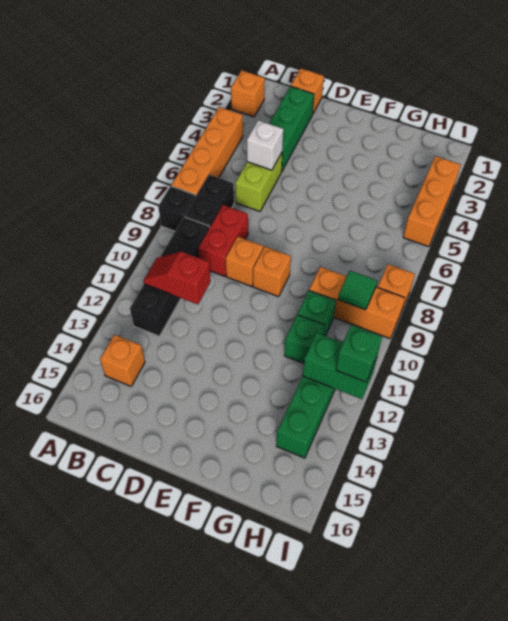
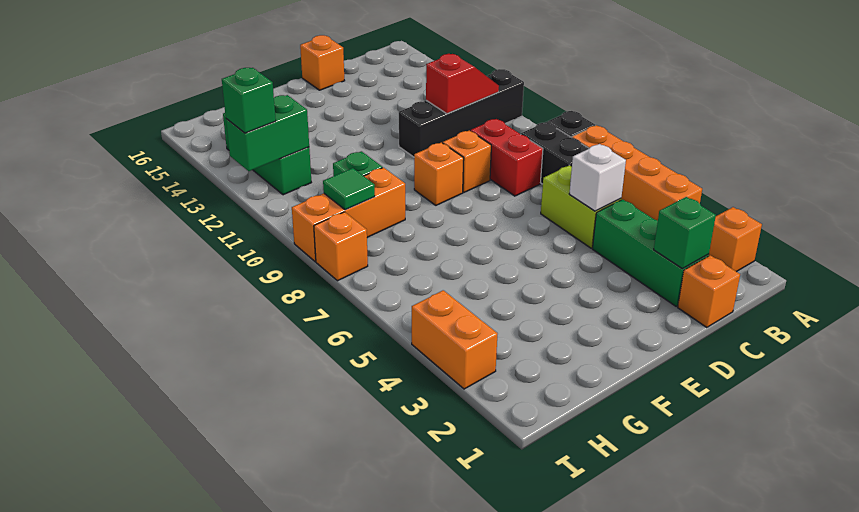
black brick B9:B12 level 1 -> black brick A11:D11 level 1
orange brick B14 level 1 -> orange brick D16 level 1
green brick G11 level 1 -> green brick C2 level 2
orange brick I3:I5 level 1 -> orange brick I3:I4 level 1

